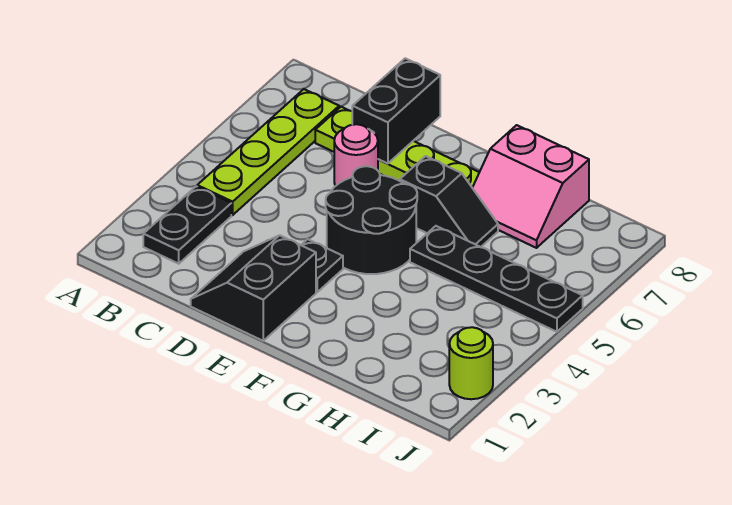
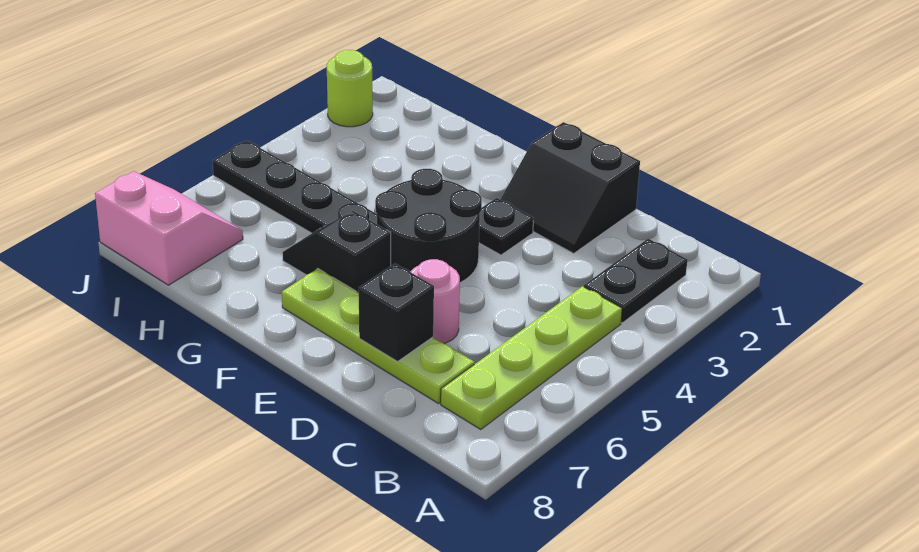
black slope D1:E2 level 1 top E -> black slope D1:E2 level 1 top 1
black brick D7:D8 level 2 -> black brick D7 level 2
pink slope G7:H8 level 1 top 8 -> pink slope I7:J8 level 1 top 8

